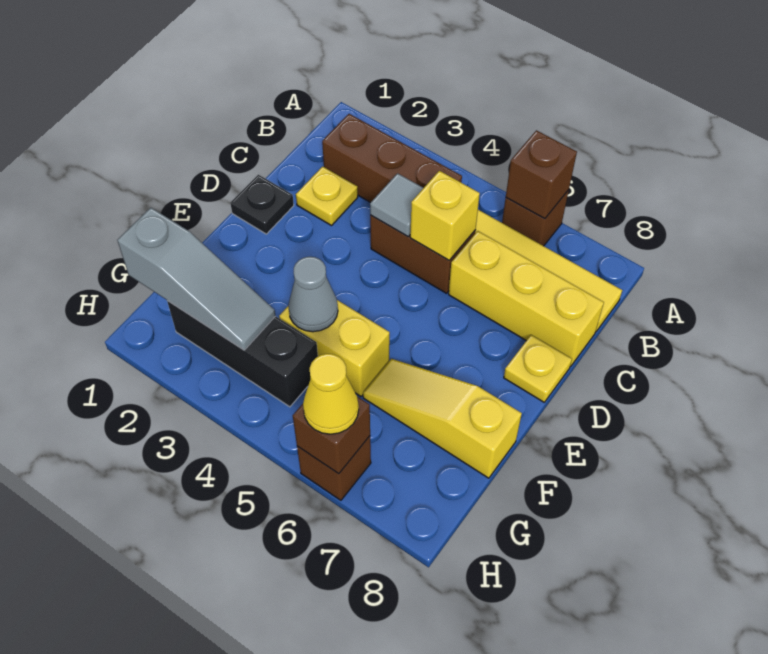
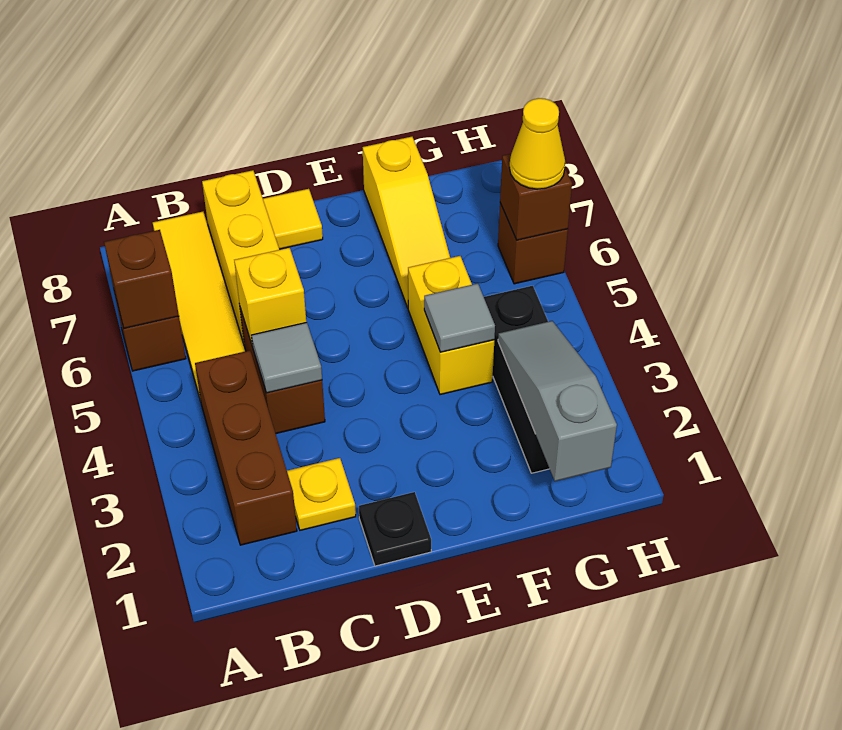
yellow plate D8 level 1 -> yellow tile D8 level 1
grey cone F4 level 2 -> grey tile F4 level 2

